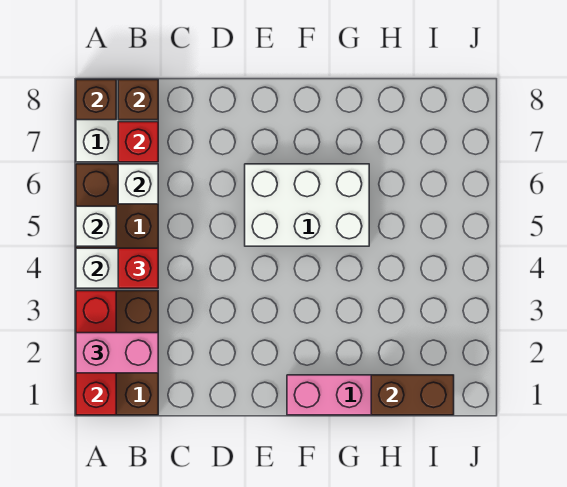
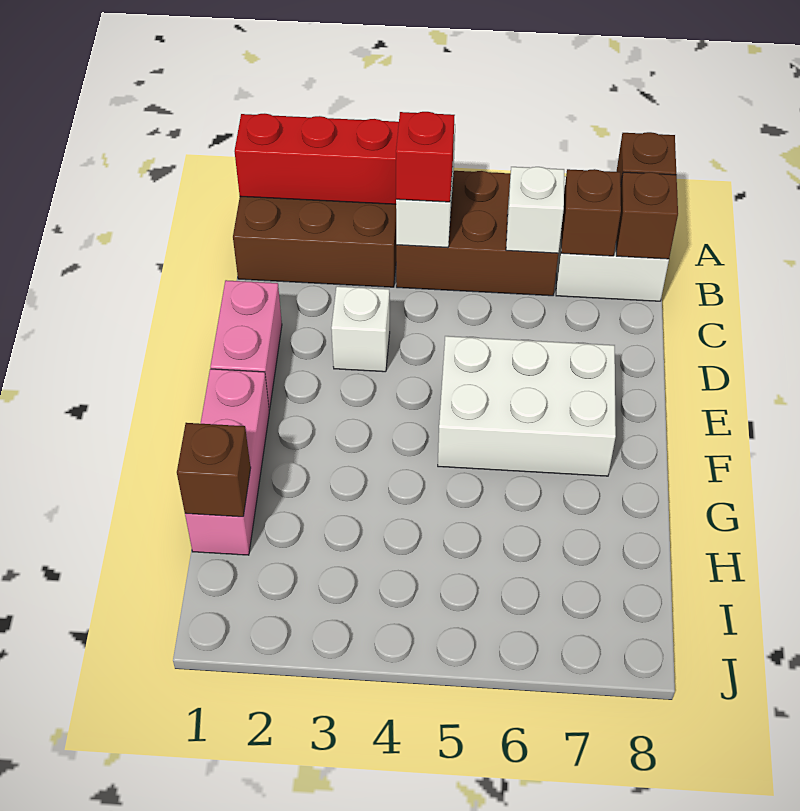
pink brick A2:B2 level 3 -> pink brick D1:E1 level 1
white brick A5 level 2 -> white brick D3 level 1
red brick B7 level 2 -> brown brick B7 level 2
white brick E5:G6 level 1 -> white brick E5:F7 level 1
brown brick H1:I1 level 2 -> brown brick H1 level 2

